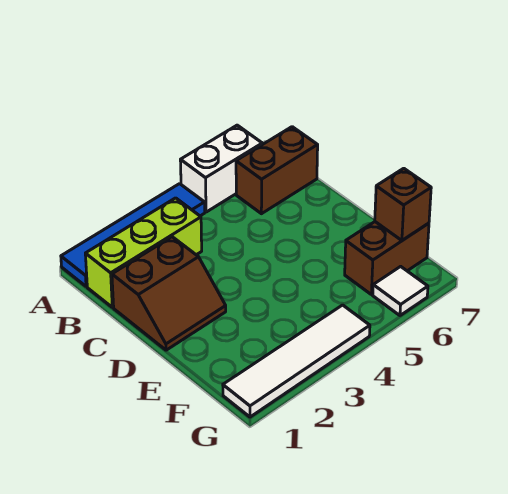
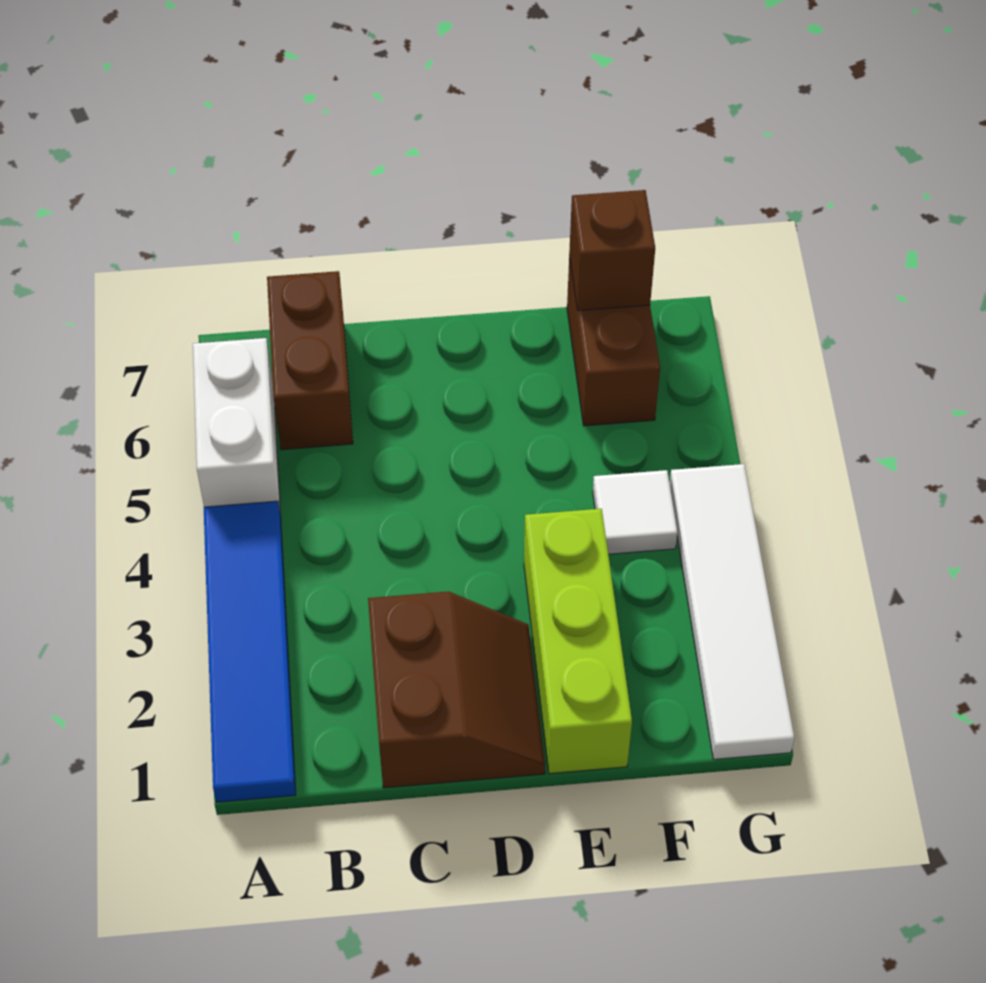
lime brick B1:B3 level 1 -> lime brick E1:E3 level 1
white tile G6 level 1 -> white tile F4 level 1

